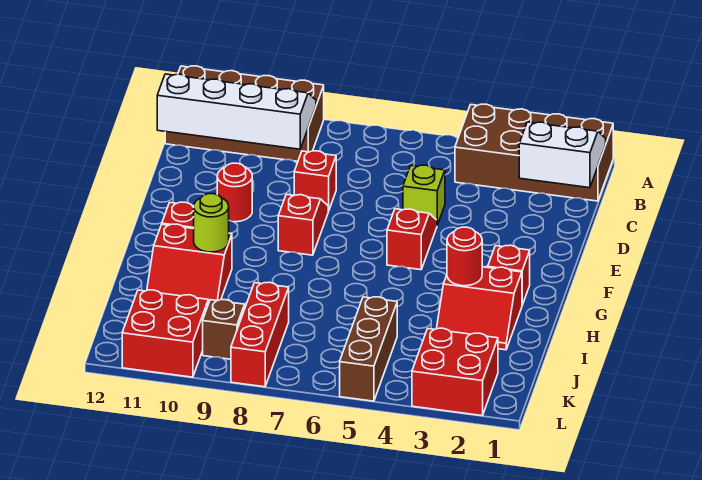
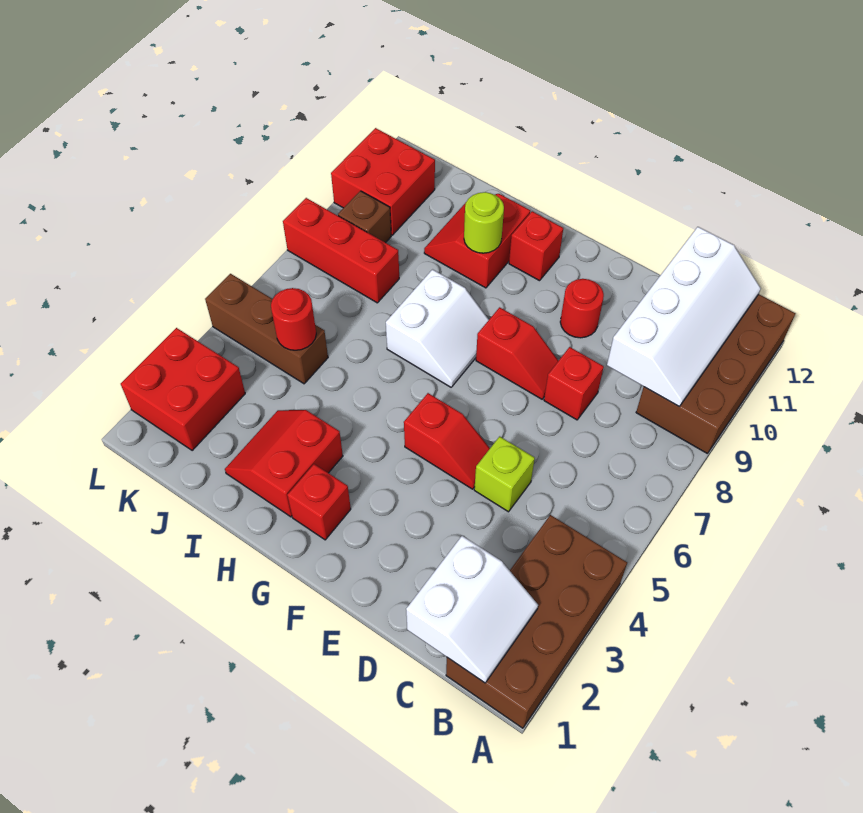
none -> white slope G7:H8 level 1 top H
red round brick H3 level 2 -> red round brick J5 level 2

